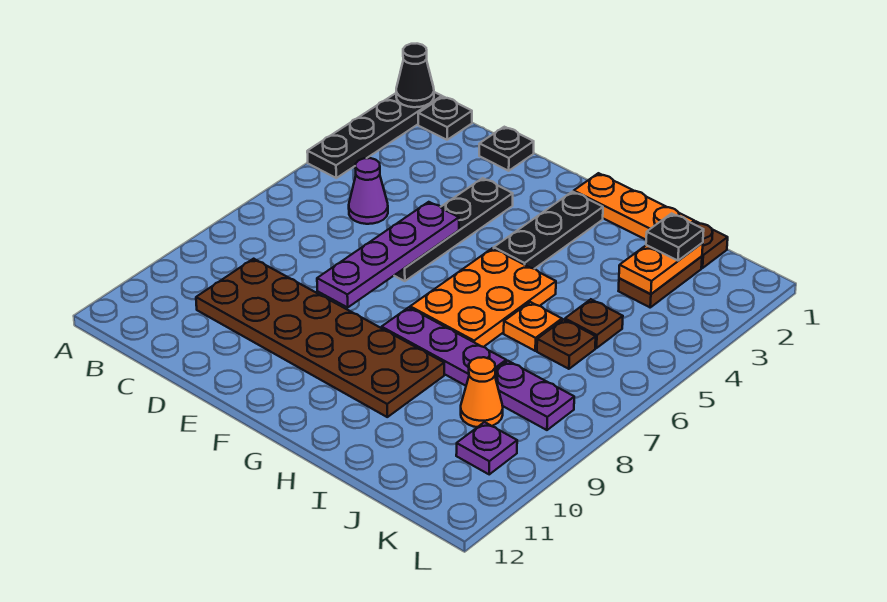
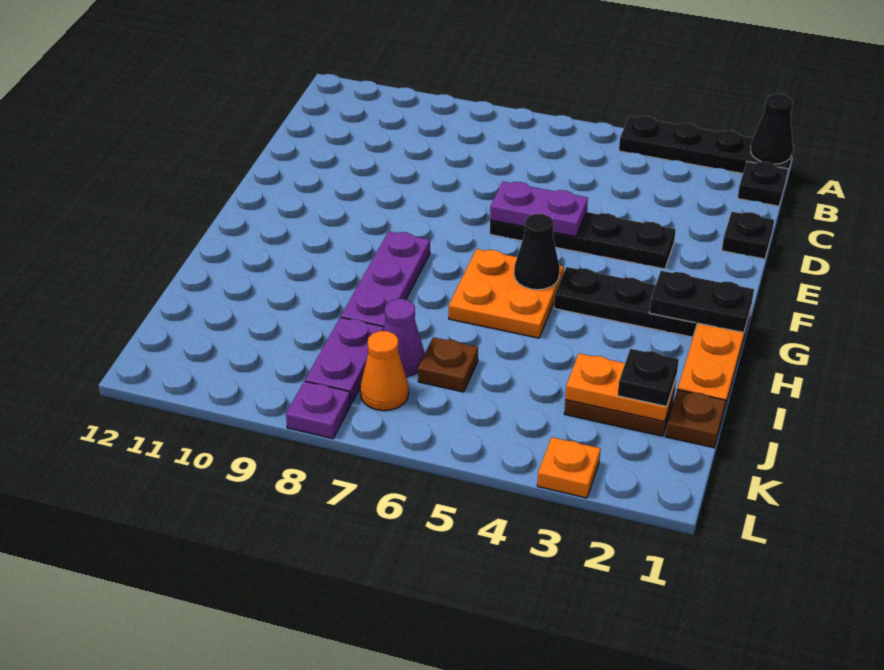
purple cone C5 level 1 -> purple cone J7 level 1
brown plate C9:H10 level 1 -> none
purple plate E5:E8 level 2 -> purple plate E5:E6 level 2
none -> black plate G1:G2 level 2
orange plate G5:H7 level 1 -> orange plate G5:H6 level 1
none -> black cone G5 level 2
orange plate I6 level 1 -> orange plate L3 level 1
brown plate J5 level 1 -> none
orange cone J9 level 1 -> orange cone K7 level 1
purple plate K10 level 1 -> purple plate L8 level 1

